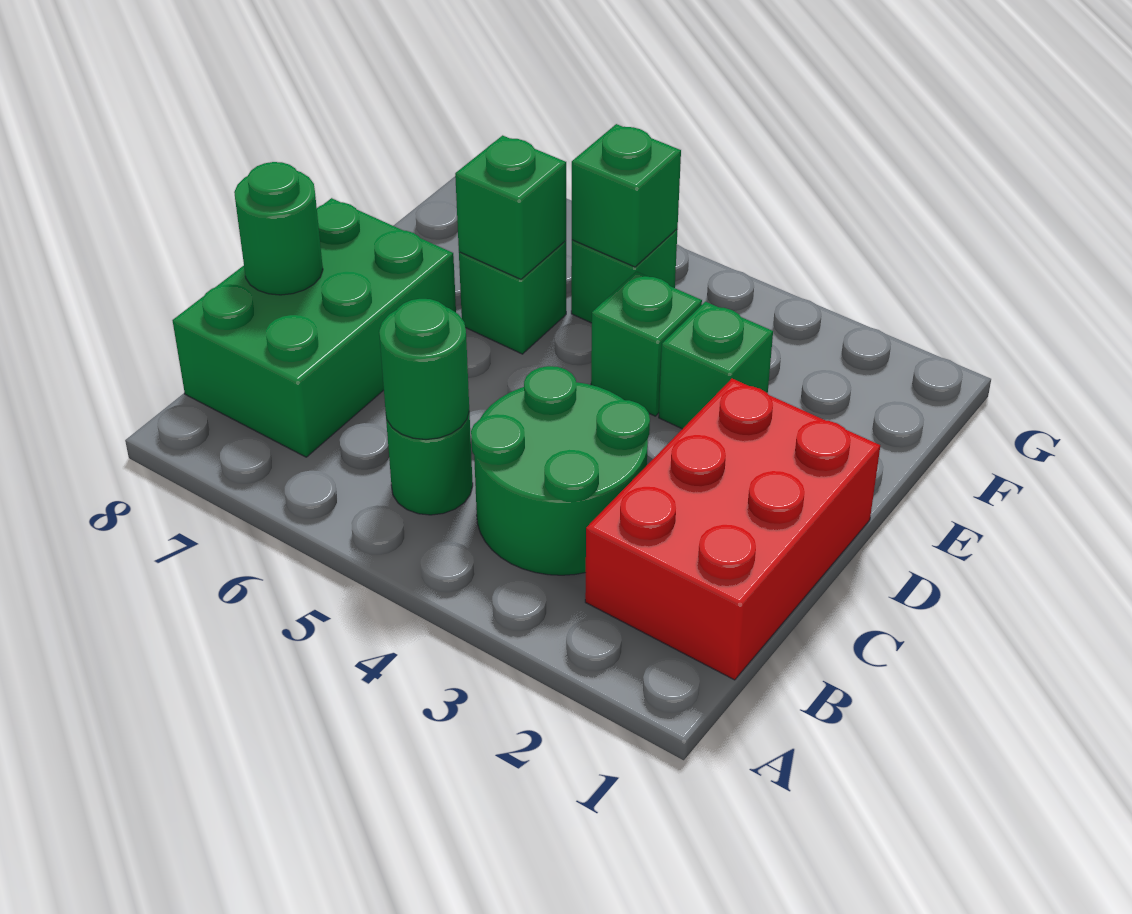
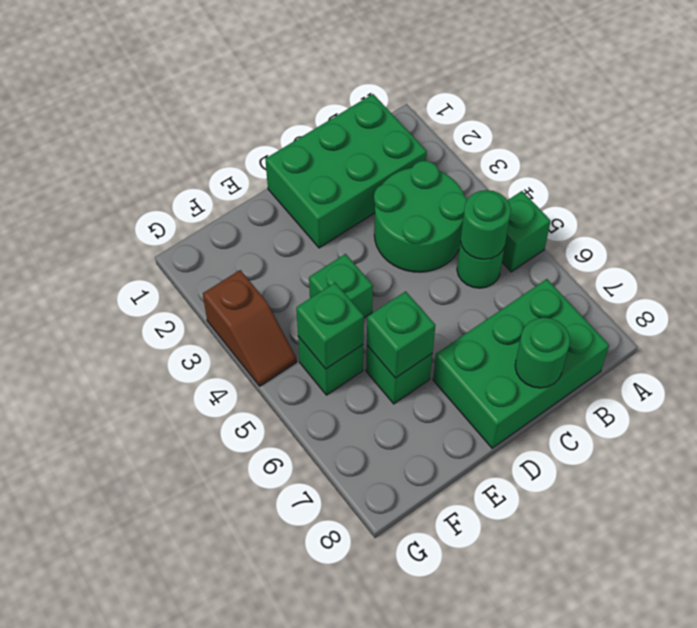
red brick B1:D2 level 1 -> green brick B1:D2 level 1
green brick E3 level 1 -> green brick A5 level 1
none -> brown slope G3:G4 level 1 top 3

